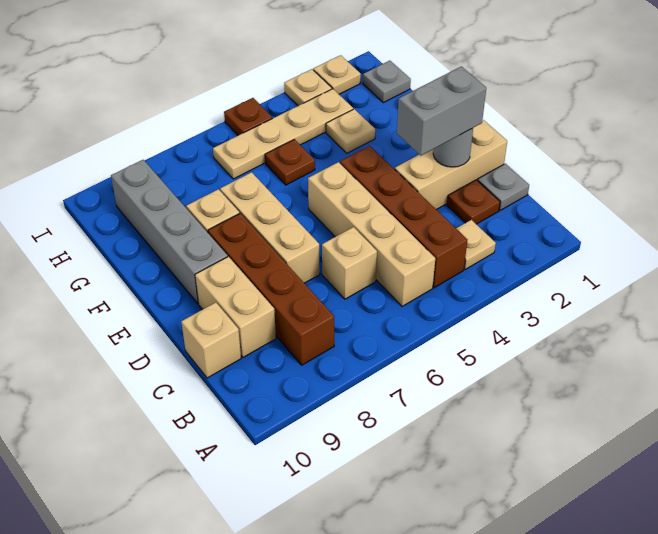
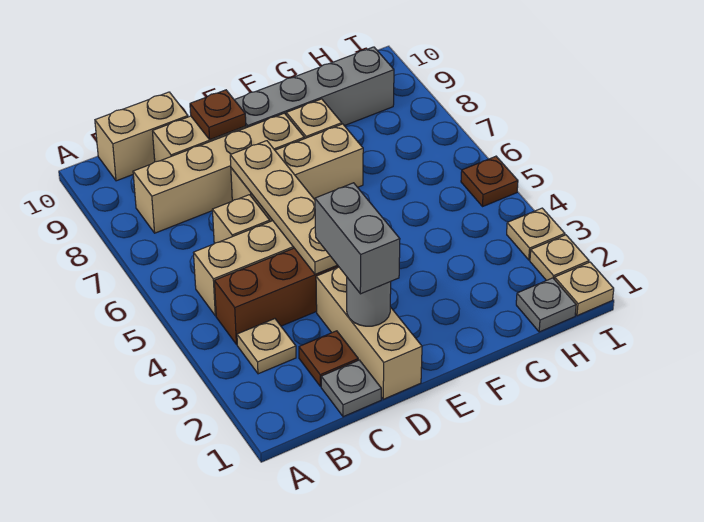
brown brick B8:E8 level 1 -> tan brick B8:E8 level 1
tan brick C10 level 1 -> tan brick B10:C10 level 1
tan plate G3 level 1 -> tan plate I1 level 1
brown plate G5 level 1 -> brown plate D9 level 2
tan plate H3:H6 level 1 -> tan plate D4:D7 level 2

